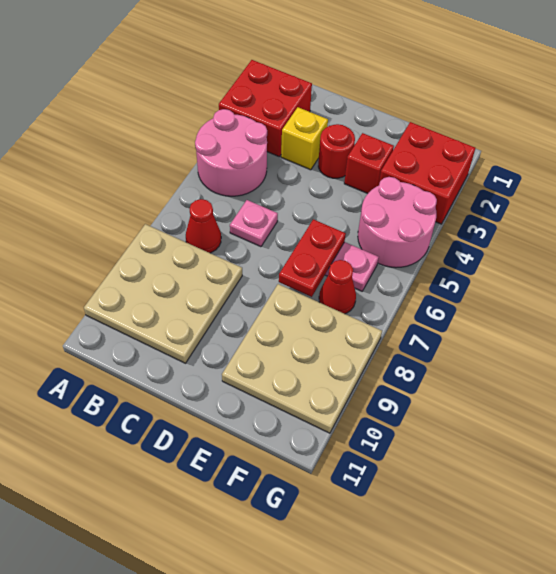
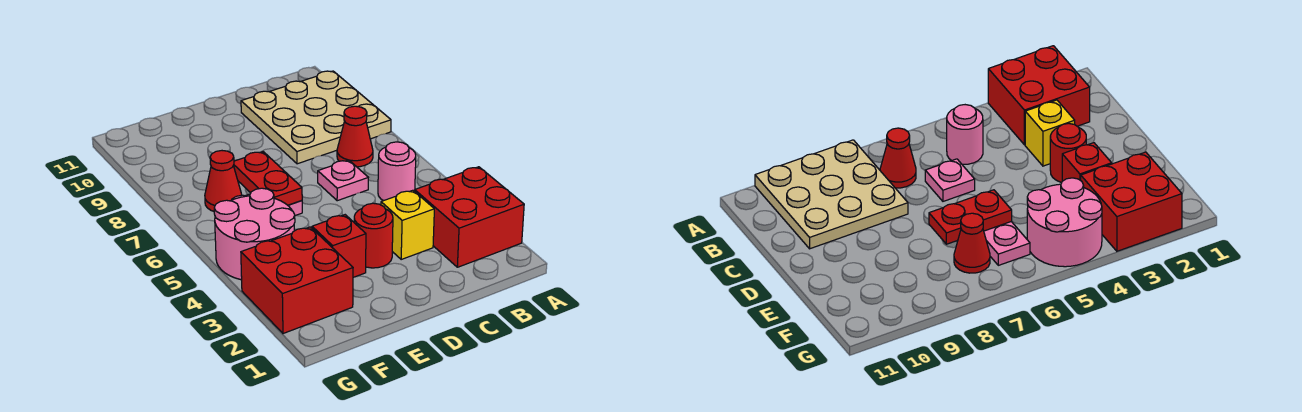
pink round brick A4:B5 level 1 -> pink round brick B5 level 1
tan plate E8:G10 level 1 -> none

